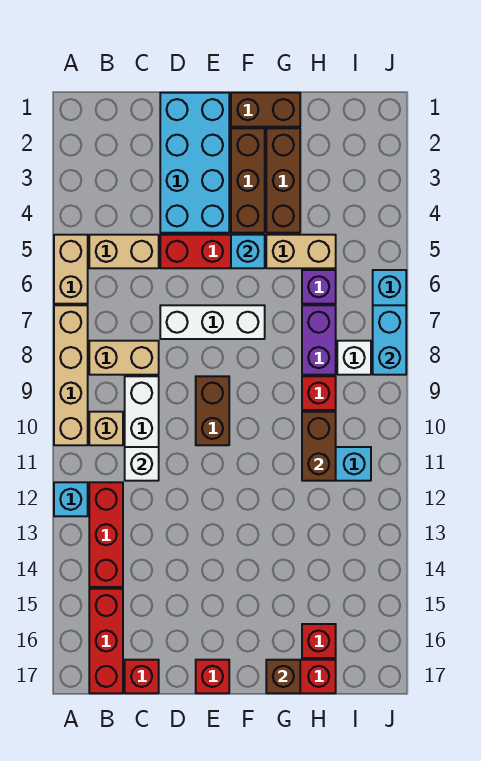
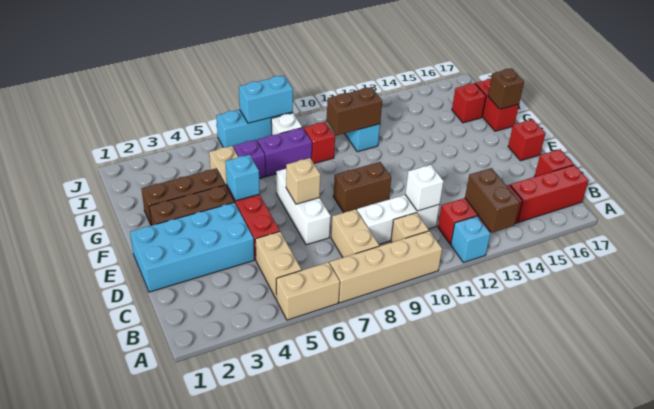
none -> tan brick E7 level 2
brown brick F1:G1 level 1 -> brown brick A13:B13 level 2

